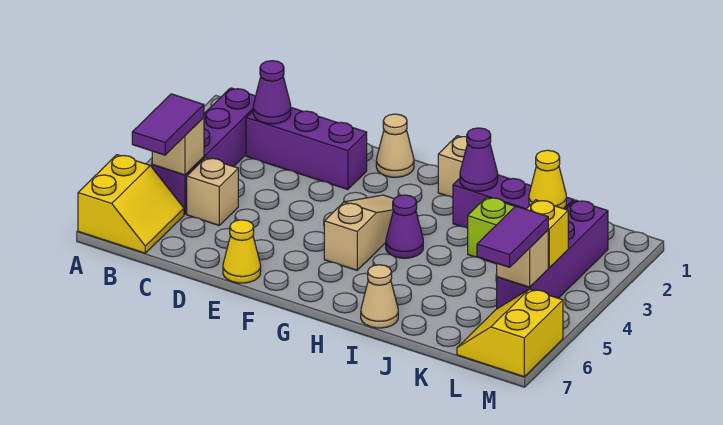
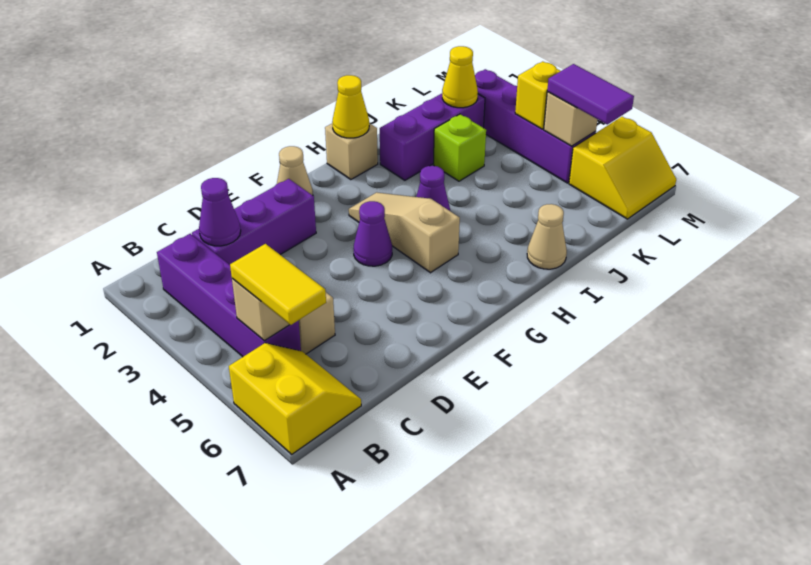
purple tile B5:B6 level 3 -> yellow tile B5:B6 level 3
yellow cone E7 level 1 -> yellow cone H1 level 2
purple cone I2 level 2 -> purple cone F4 level 1
yellow slope L6:M7 level 1 top M -> yellow slope L6:M7 level 1 top 6

